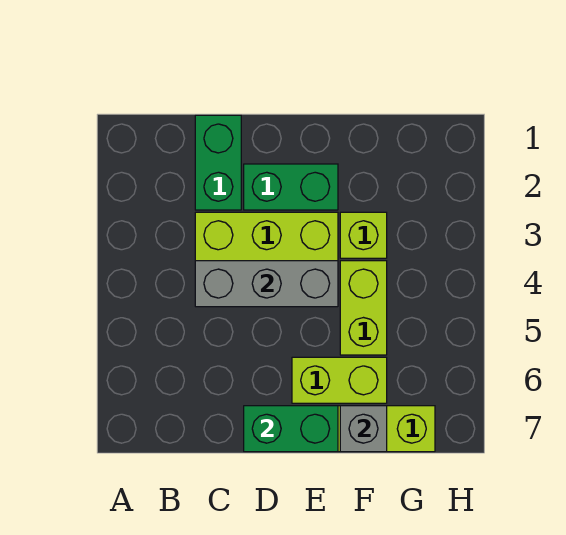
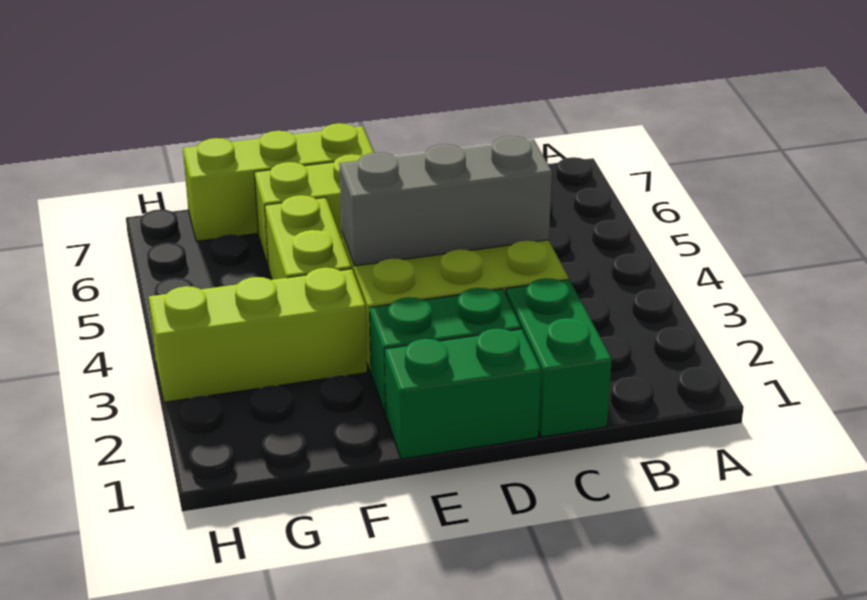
green brick D7:E7 level 2 -> green brick D1:E1 level 1
lime brick F3 level 1 -> lime brick F3:H3 level 1
grey brick F7 level 2 -> none

